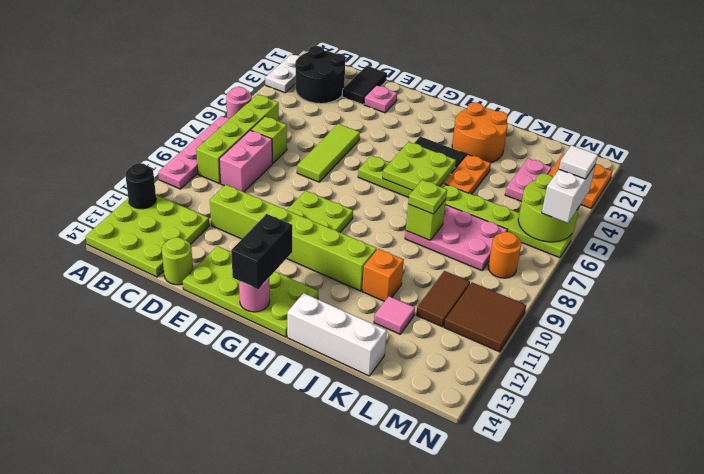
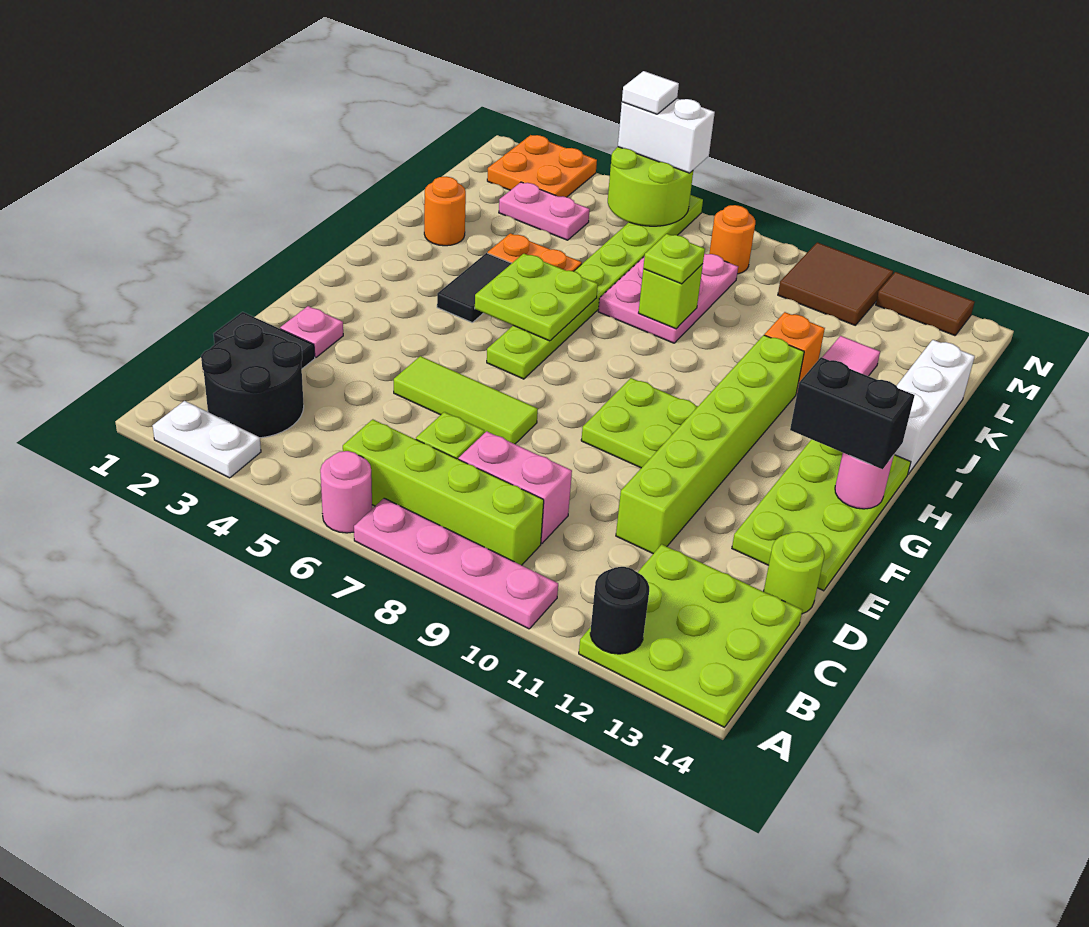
orange round brick I2:J3 level 1 -> orange round brick J2 level 1
brown tile L10:L11 level 1 -> brown tile N12:N13 level 1

